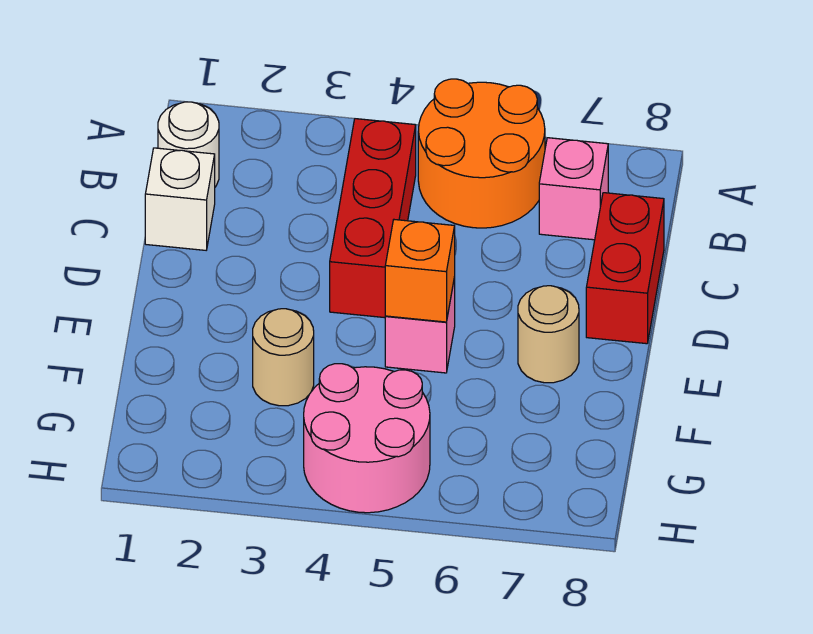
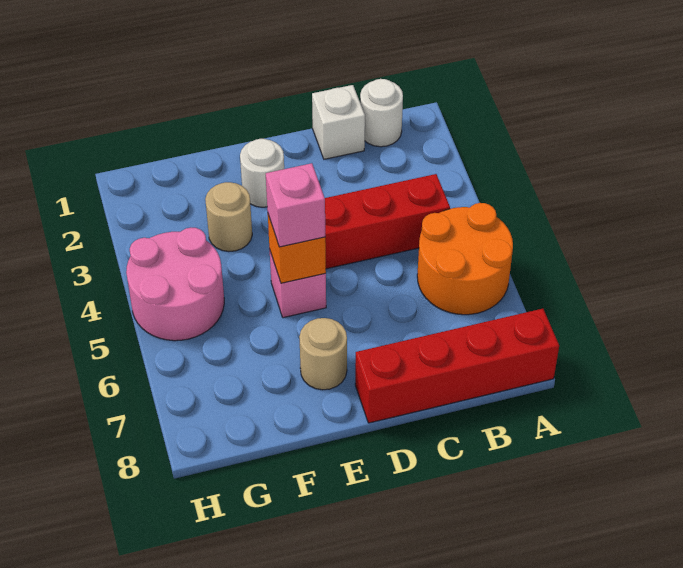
pink brick B7 level 1 -> pink brick E5 level 3
red brick C8:D8 level 1 -> red brick A8:D8 level 1
none -> white round brick E2 level 1

